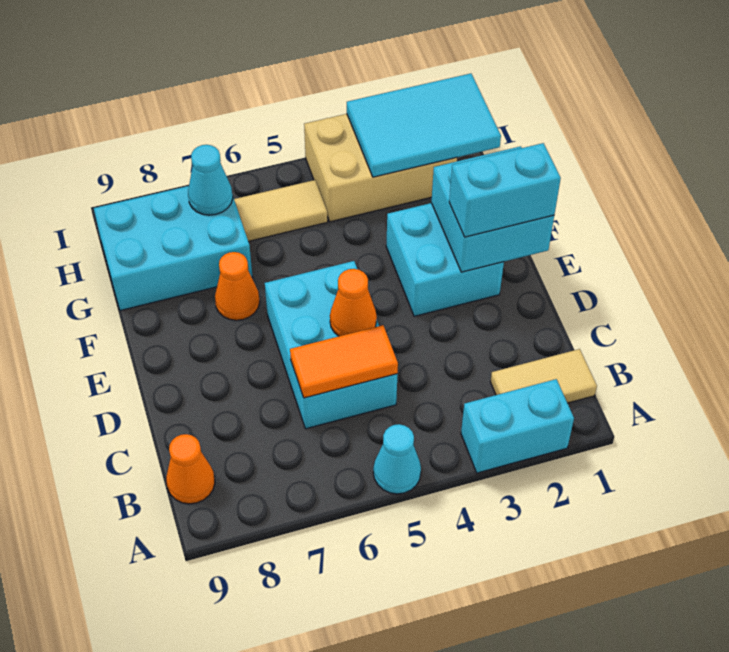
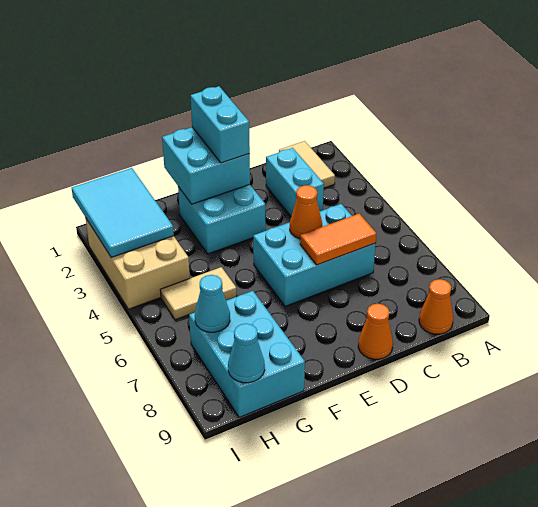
cyan brick A2:A3 level 1 -> cyan brick C2:C3 level 1
cyan cone A5 level 1 -> cyan cone H9 level 2
orange tile C5:C6 level 2 -> orange tile C6:D6 level 2
orange cone F7 level 1 -> orange cone D9 level 1
tan tile H5:H6 level 1 -> tan tile G5:H5 level 1

